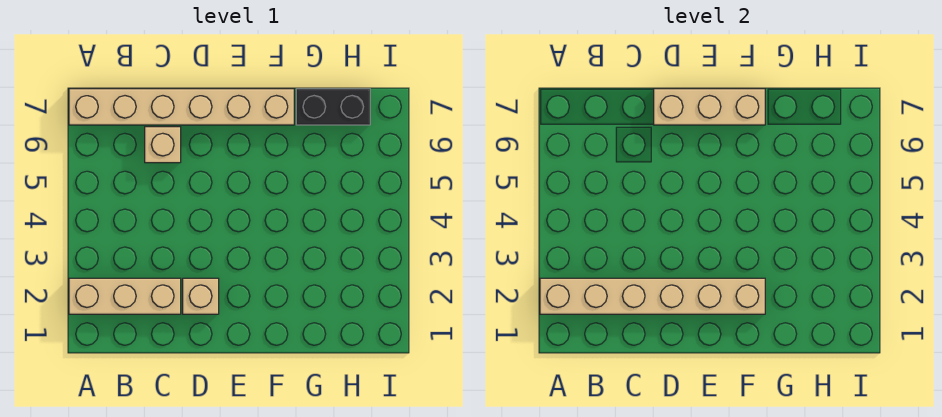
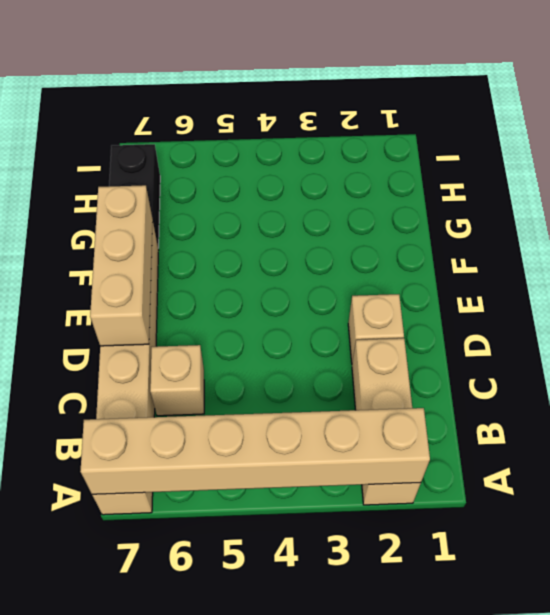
tan brick A2:F2 level 2 -> tan brick A2:A7 level 2

